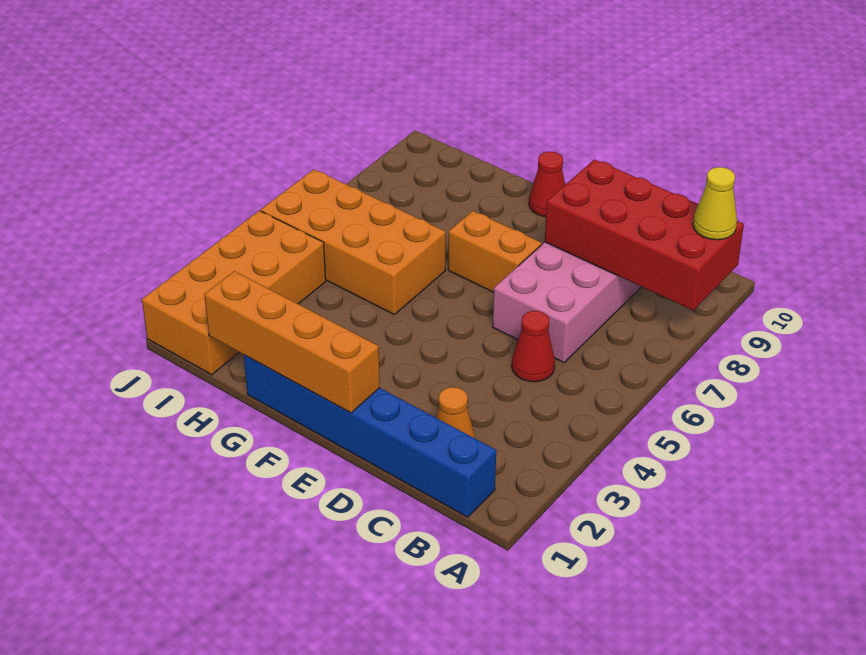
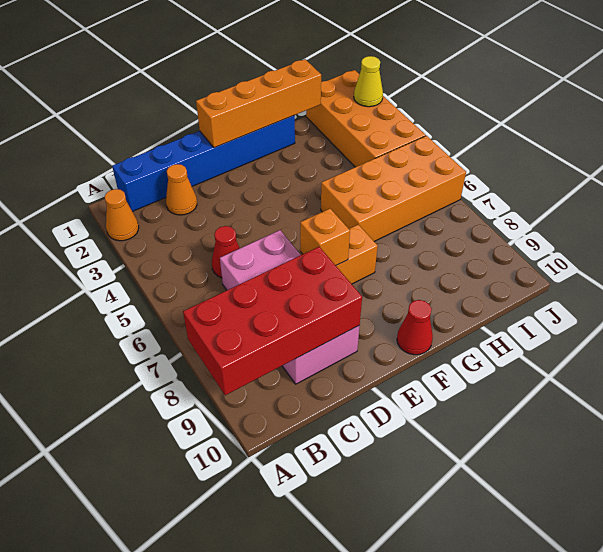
none -> orange cone A2 level 1
yellow cone A9 level 3 -> yellow cone J2 level 2
none -> orange brick E7 level 2

